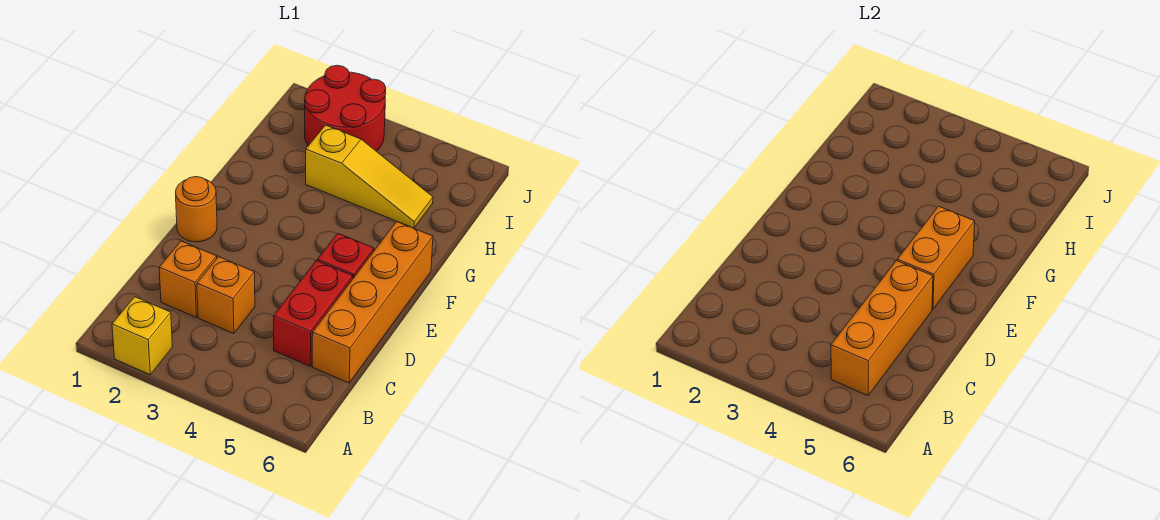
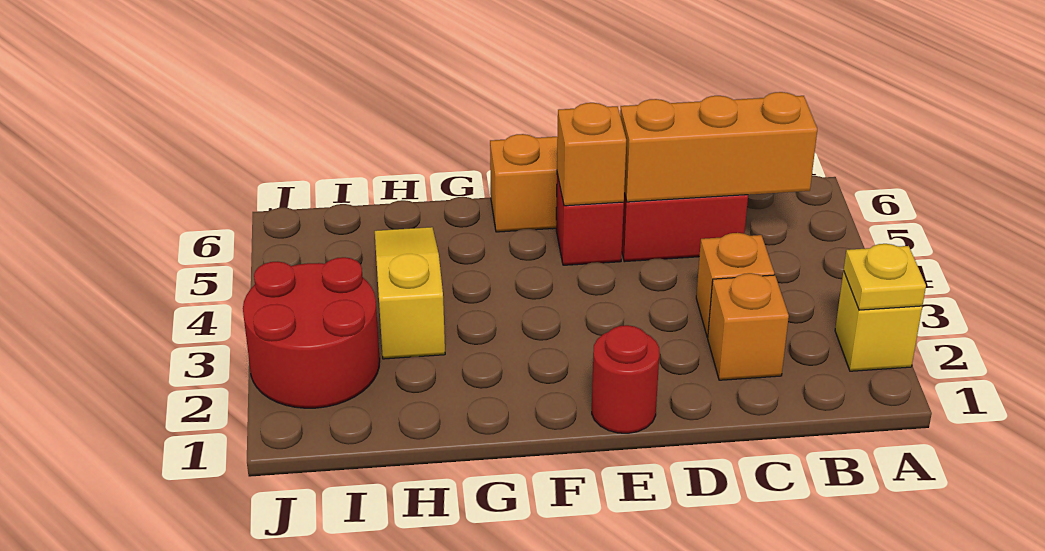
none -> yellow plate A2 level 2
orange round brick E1 level 1 -> red round brick E1 level 1
orange brick E5:F5 level 2 -> orange brick E5 level 2

